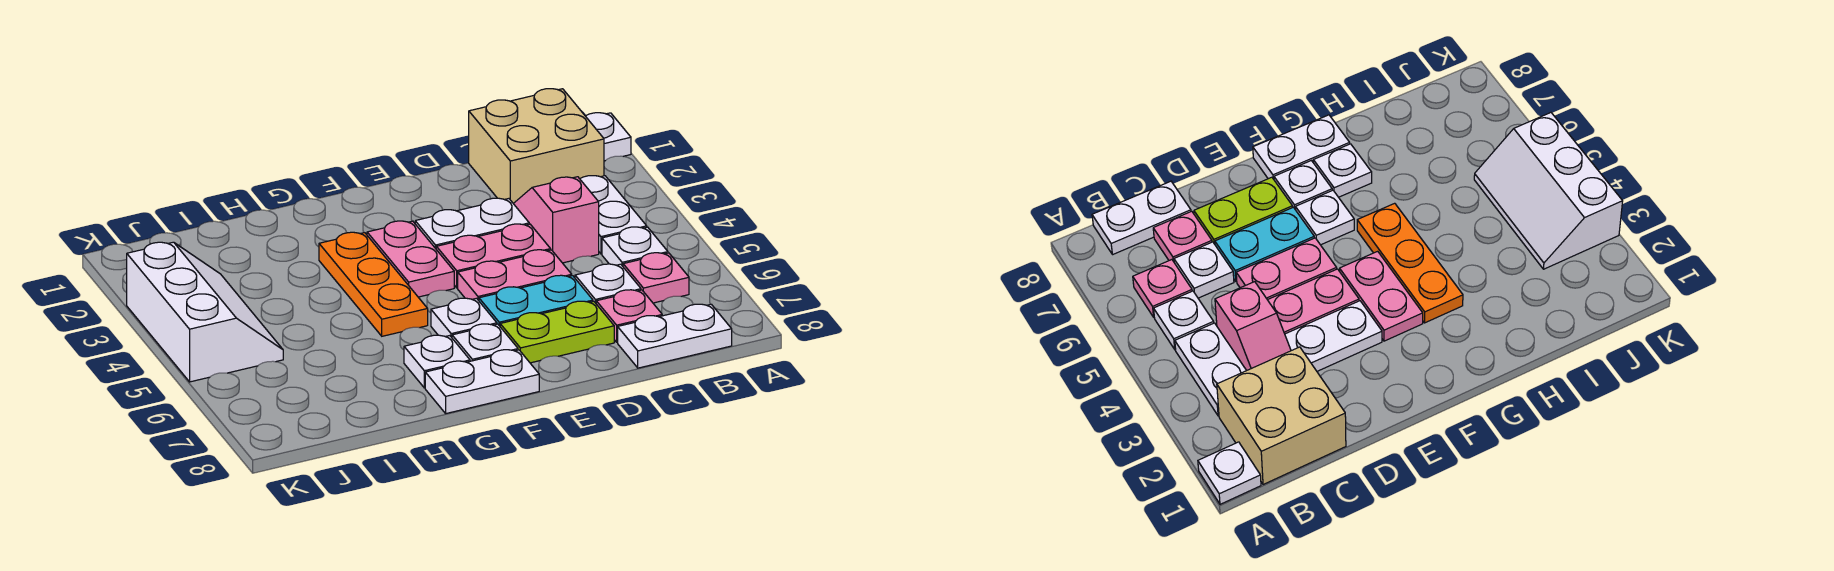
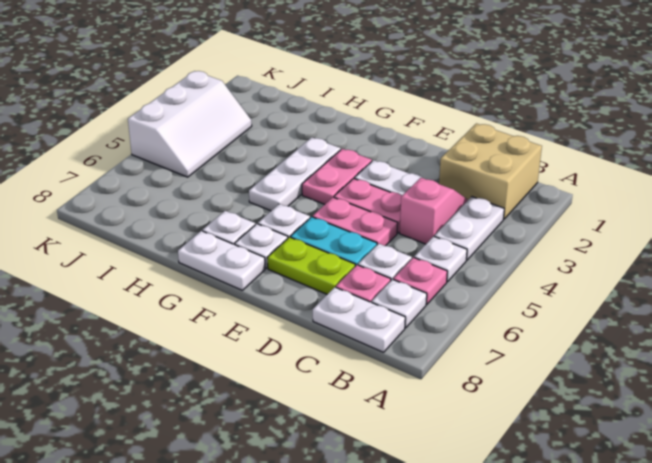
white plate A1 level 1 -> white plate B7 level 1
orange plate G3:G5 level 1 -> white plate G3:G5 level 1

